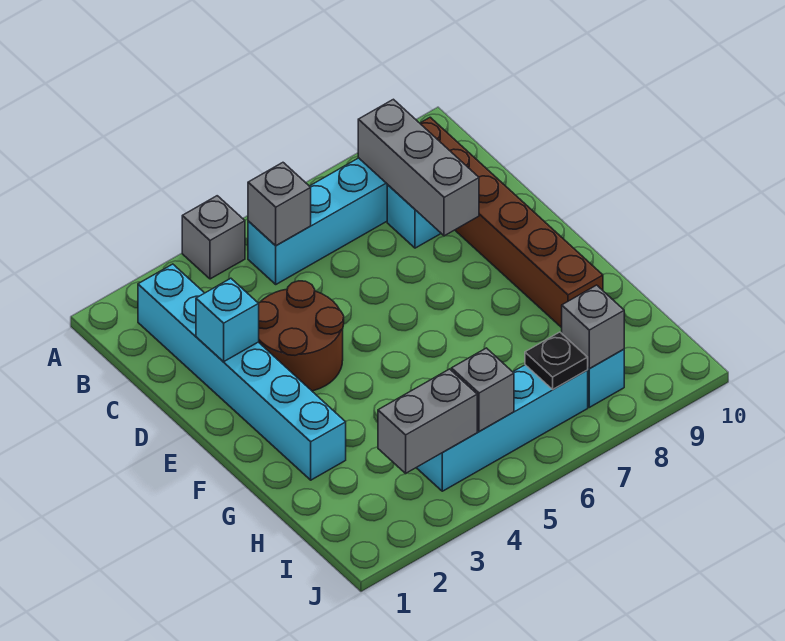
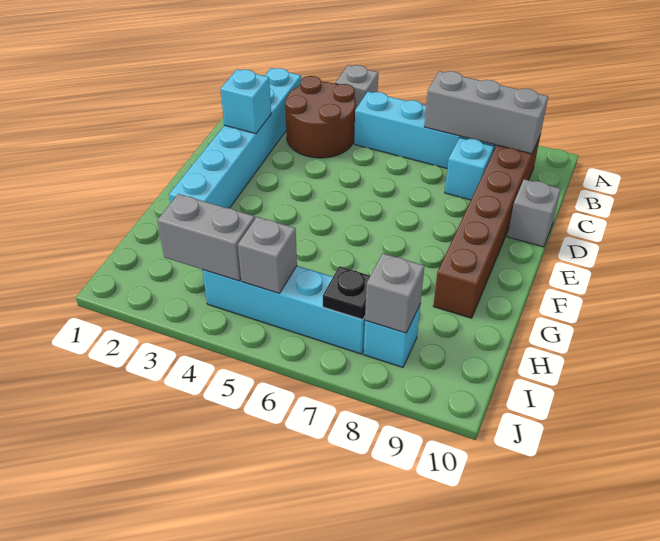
grey brick B5 level 2 -> grey brick D10 level 1
grey brick B8:D8 level 2 -> grey brick B7:B9 level 2
brown round brick D3:E4 level 1 -> brown round brick B3:C4 level 1

